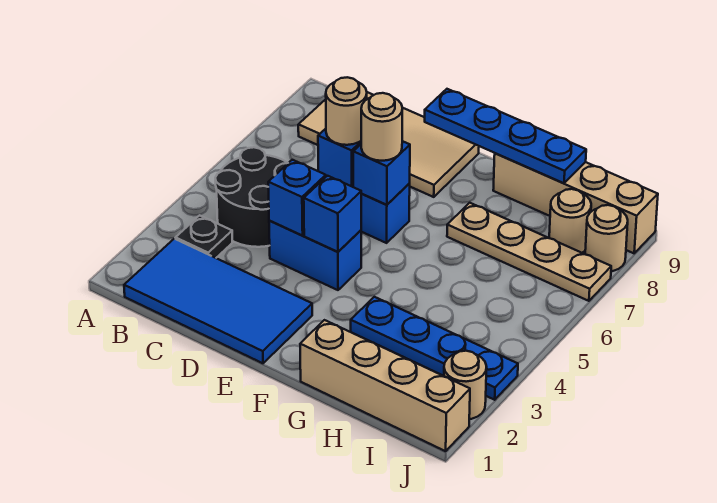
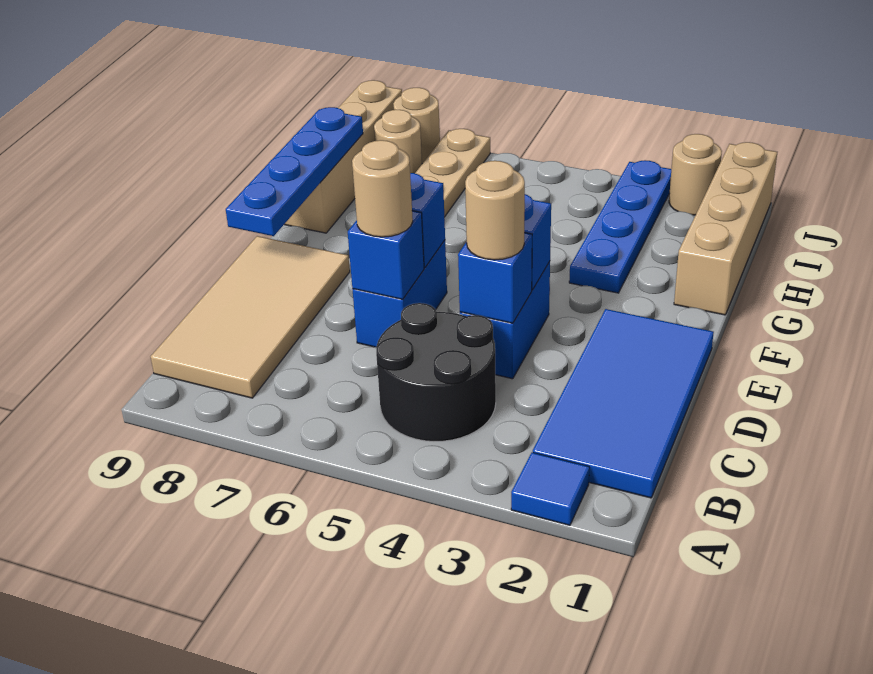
none -> blue tile A2 level 1
black plate B3 level 1 -> none
tan round brick E6 level 3 -> tan round brick D4 level 3

